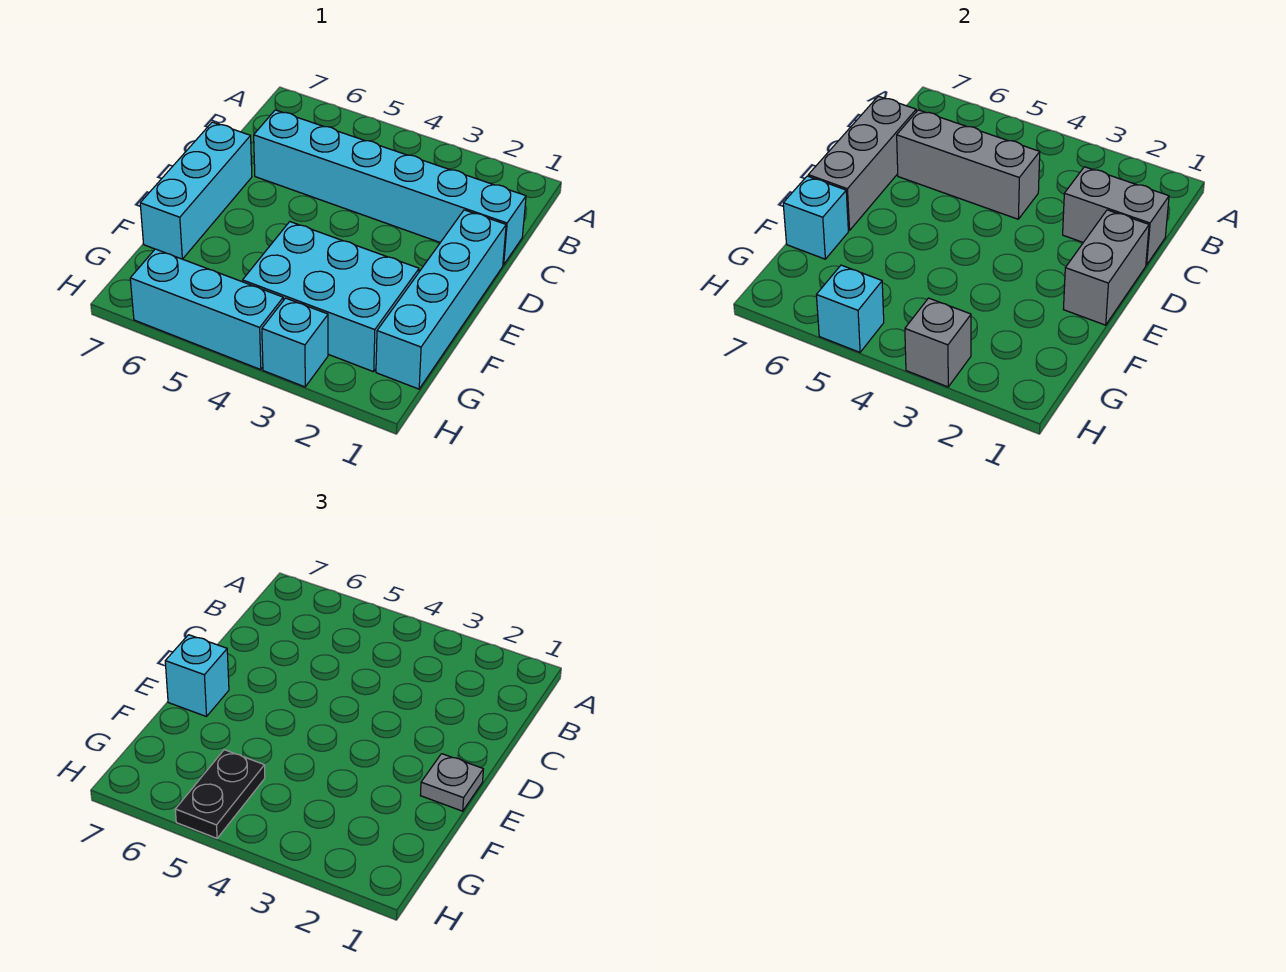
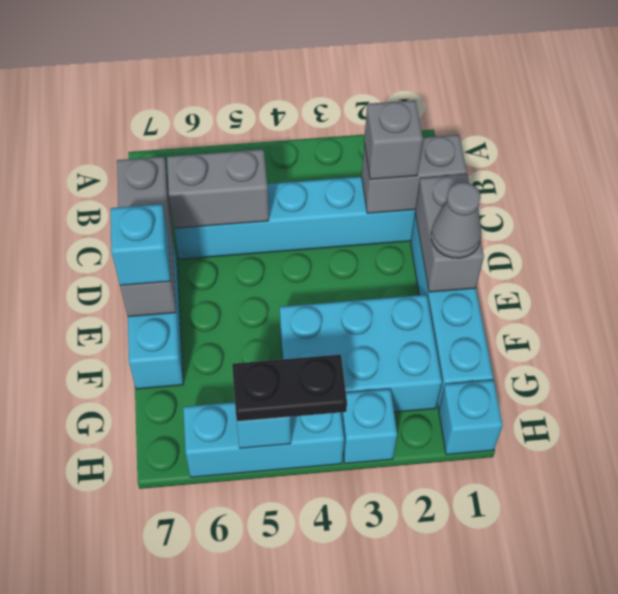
grey brick C4:C6 level 2 -> grey brick C5:C6 level 2
grey plate E1 level 3 -> grey cone E1 level 3
cyan brick F7 level 2 -> cyan brick H1 level 1
black plate G5:H5 level 3 -> black plate H4:H5 level 3
grey brick H3 level 2 -> grey brick C2 level 3

